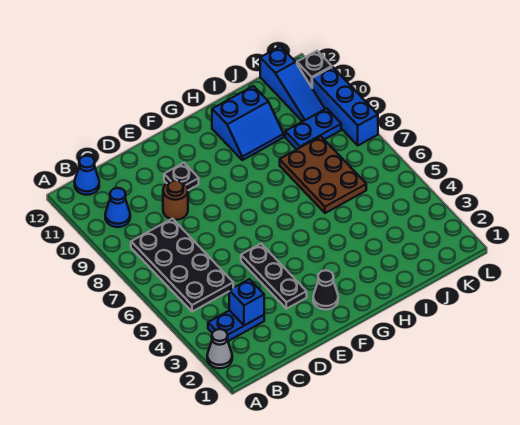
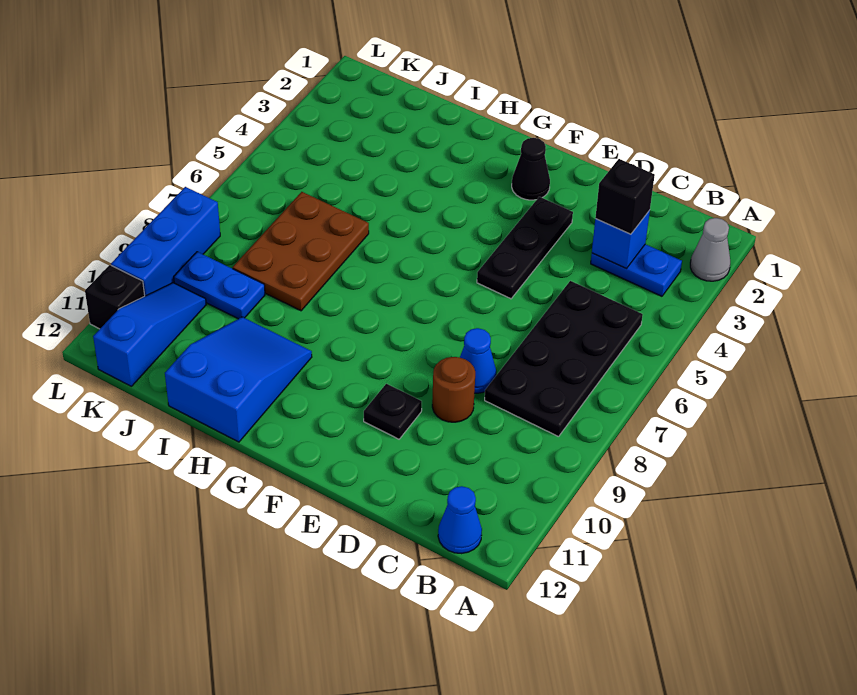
blue cone B10 level 1 -> blue cone D8 level 1
none -> black brick C3 level 3
blue slope H10:I11 level 1 top 11 -> blue slope H10:I12 level 1 top 12

